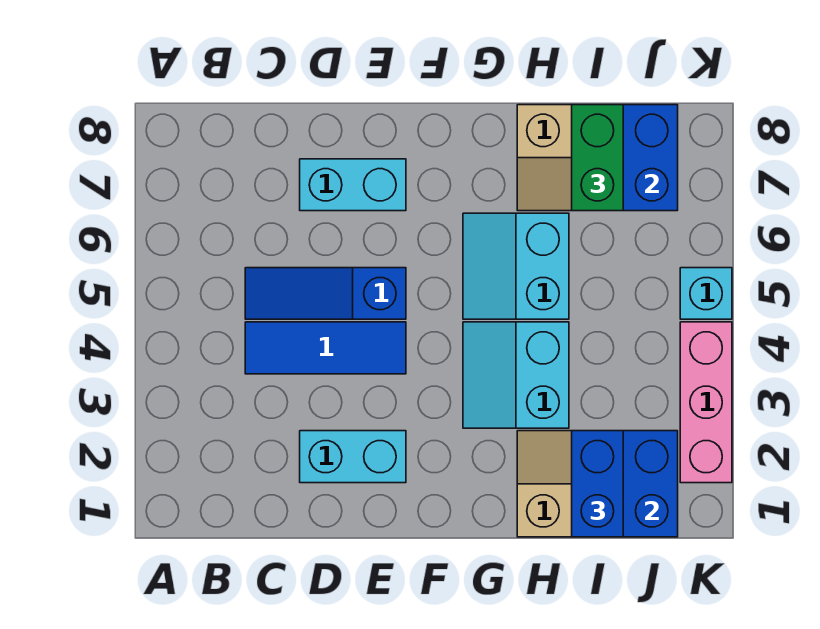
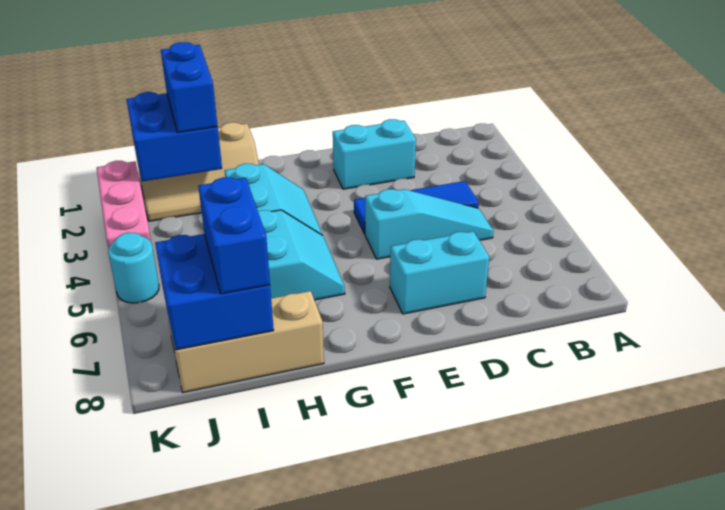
blue slope C5:E5 level 1 top E -> cyan slope C5:E5 level 1 top E
green brick I7:I8 level 3 -> blue brick I7:I8 level 3
cyan brick K5 level 1 -> cyan round brick K5 level 1

